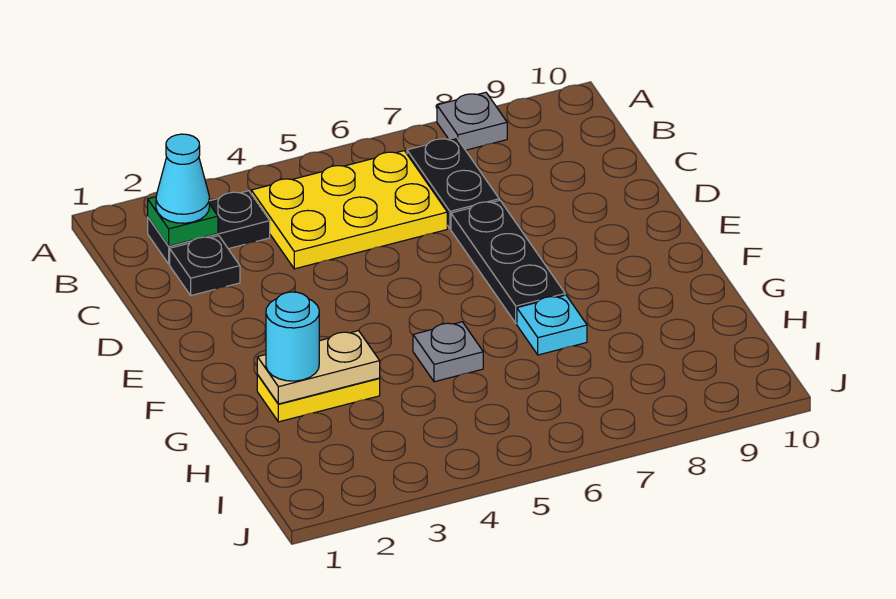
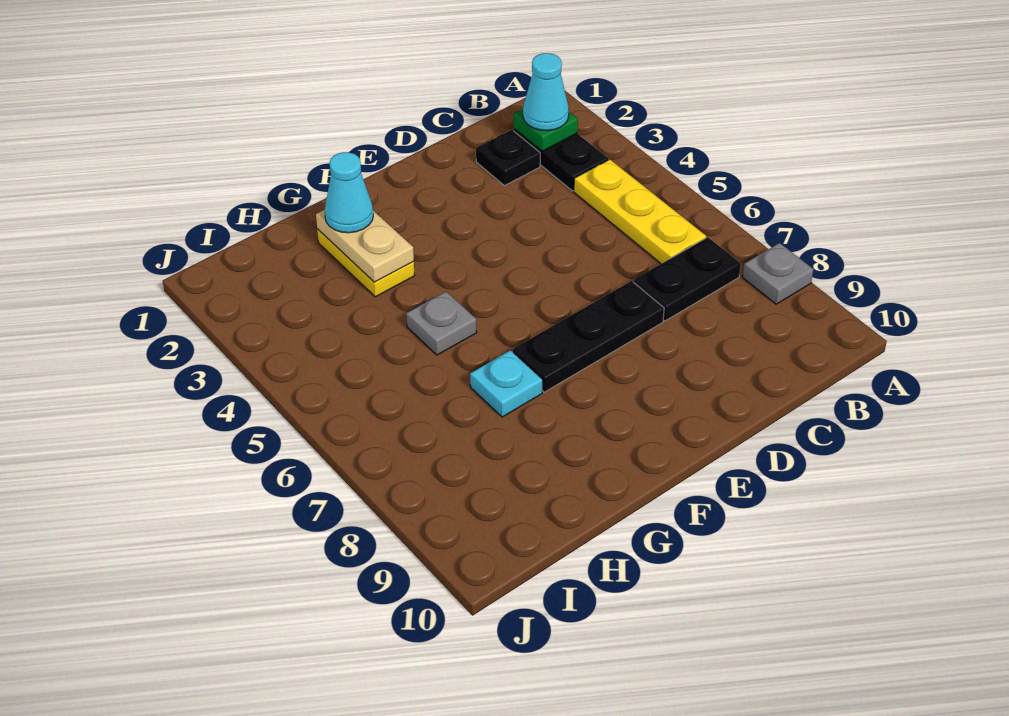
yellow plate B4:C6 level 1 -> yellow plate B4:B6 level 1
cyan round brick G2 level 3 -> cyan cone G2 level 3

